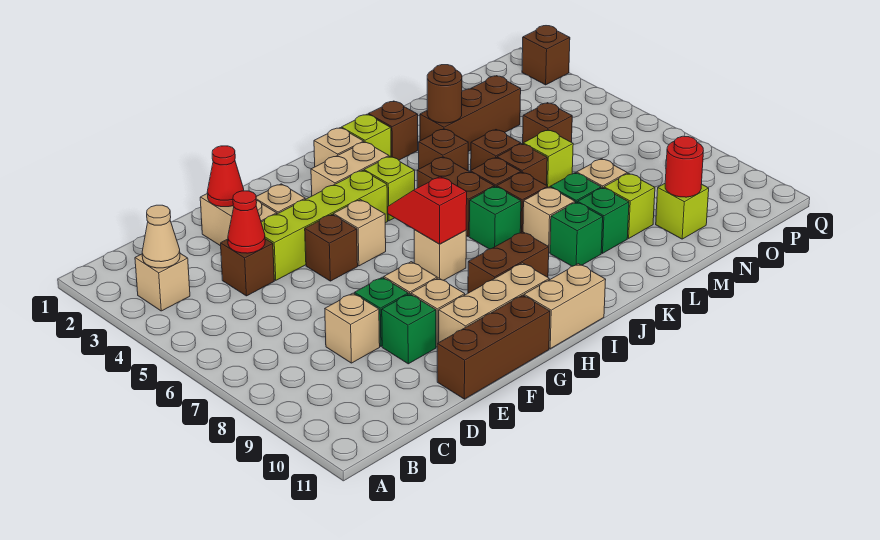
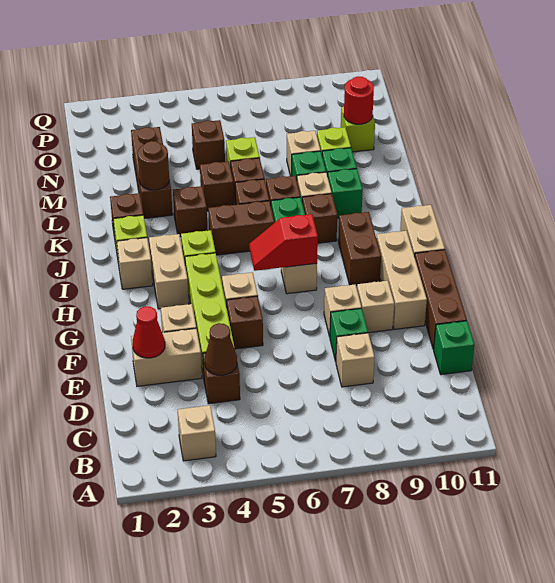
tan cone B3 level 2 -> none
red cone D4 level 2 -> brown cone D4 level 2
green brick E9 level 1 -> green brick D11 level 1
brown brick Q2 level 1 -> brown brick J8 level 1

